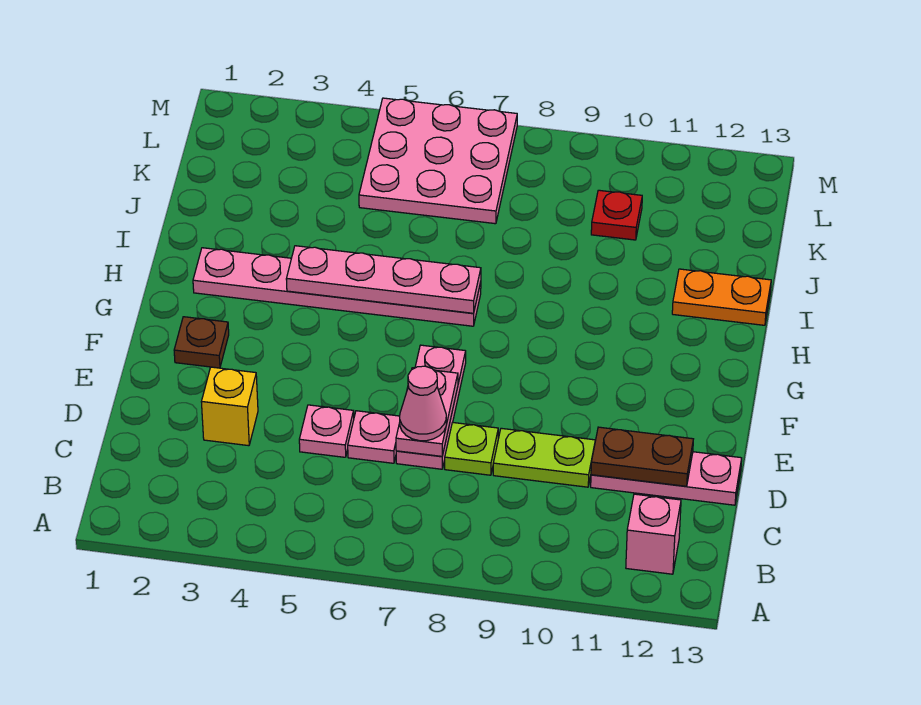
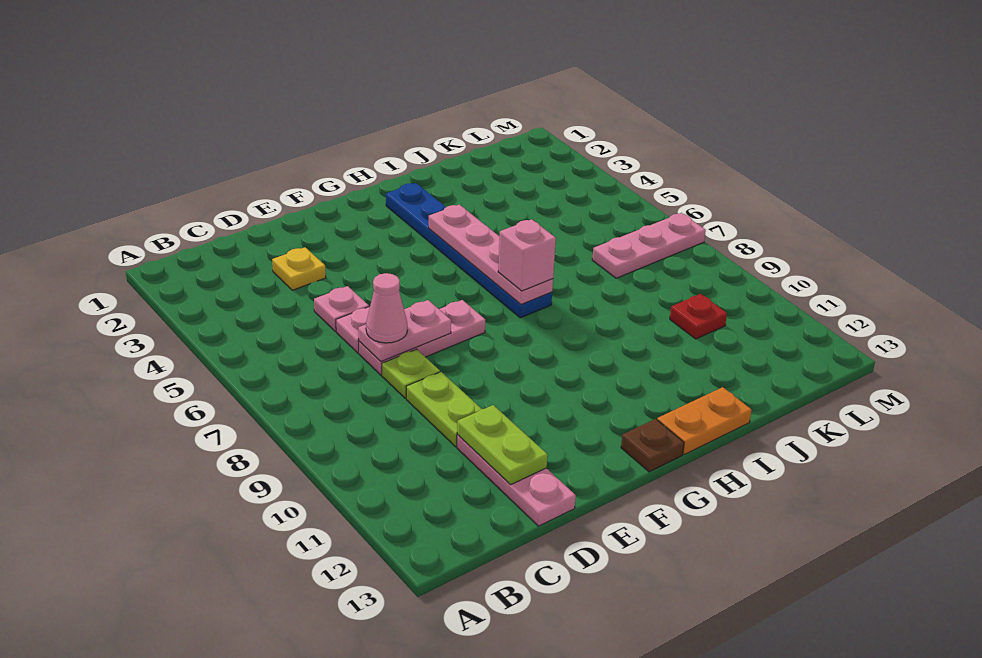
pink brick B12 level 1 -> pink brick H7 level 3
yellow brick D3 level 1 -> yellow plate D3 level 1
brown plate D11:D12 level 2 -> lime plate D11:D12 level 2
brown plate F2 level 1 -> brown plate G13 level 1
pink plate H2:H7 level 1 -> blue plate H2:H7 level 1
orange plate I12:I13 level 1 -> orange plate H13:I13 level 1
pink plate K5:M7 level 1 -> pink plate K7:M7 level 1

